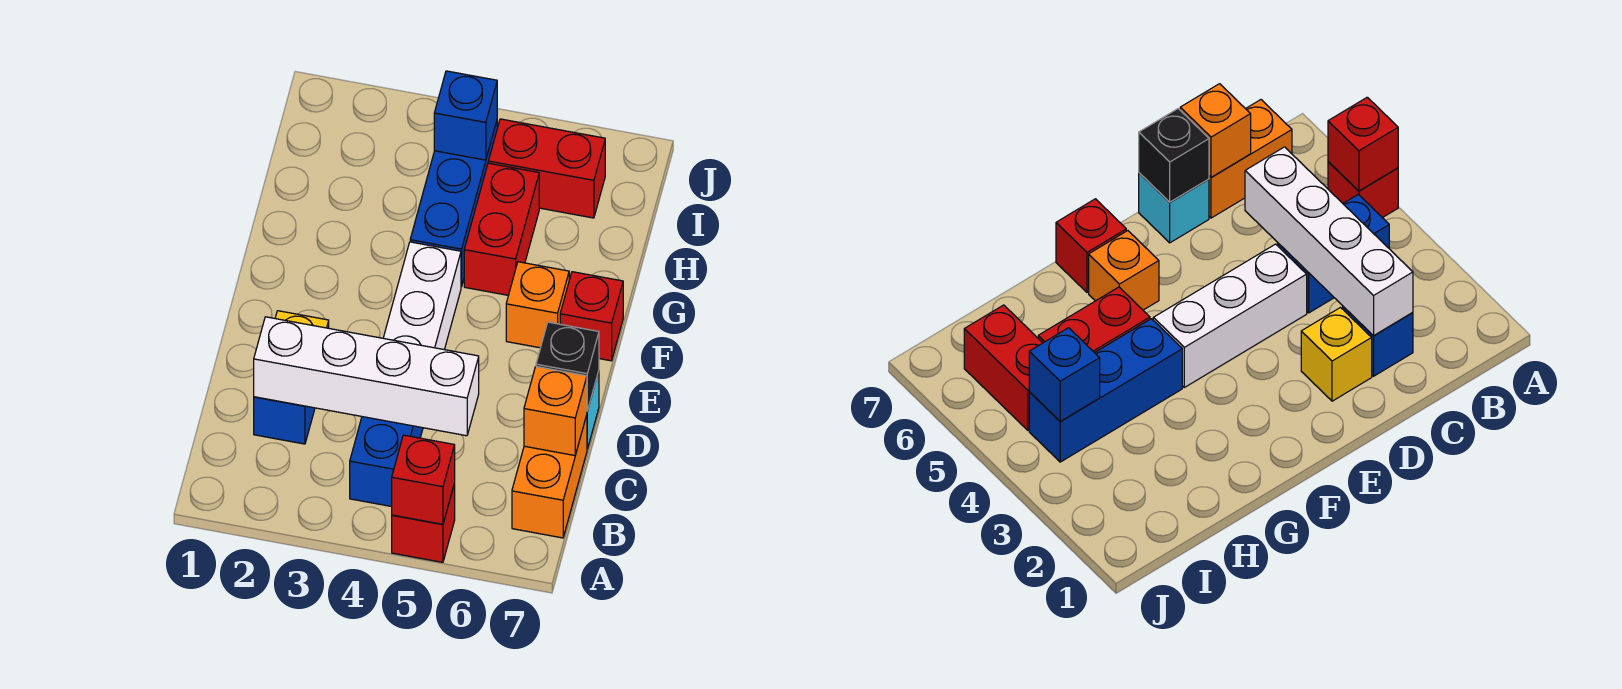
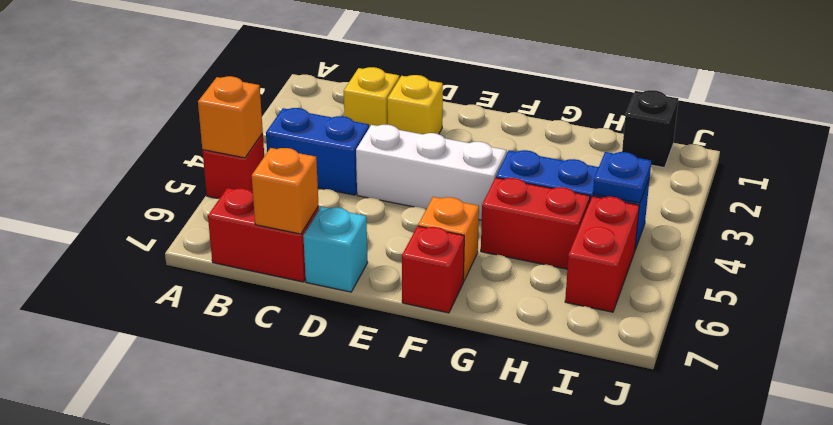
red brick A5 level 2 -> orange brick A5 level 2
orange brick B7:C7 level 1 -> red brick B7:C7 level 1
blue brick C2 level 1 -> yellow brick C2 level 1
white brick C2:C5 level 2 -> none
black brick D7 level 2 -> black brick I1 level 1
blue brick I4 level 2 -> blue plate I4 level 2

